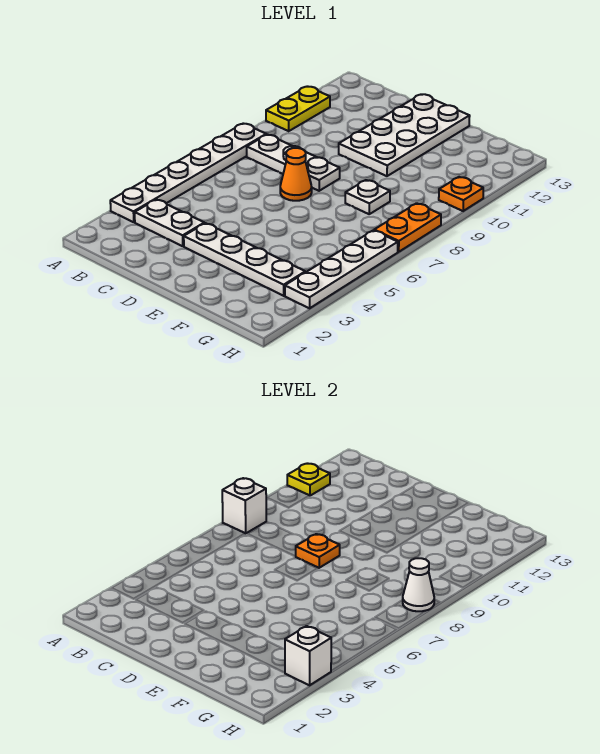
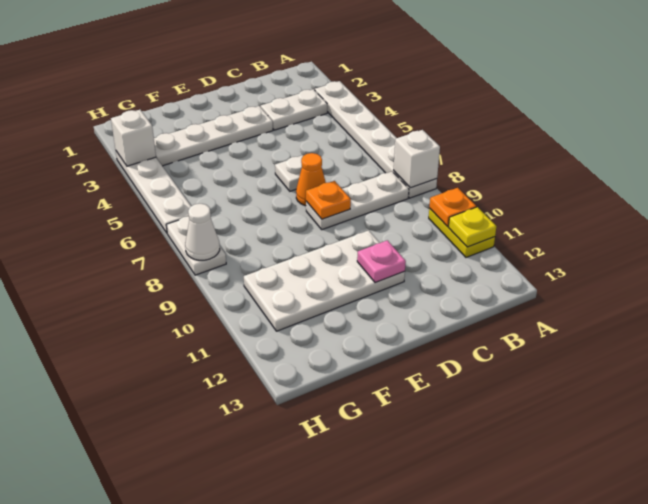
white plate D10:E13 level 1 -> white plate D10:G11 level 1
none -> pink plate D11 level 2
white plate F8 level 1 -> white plate D6 level 1
orange plate H7:H8 level 1 -> white plate H7:H8 level 1
orange plate H10 level 1 -> orange plate A10 level 2

